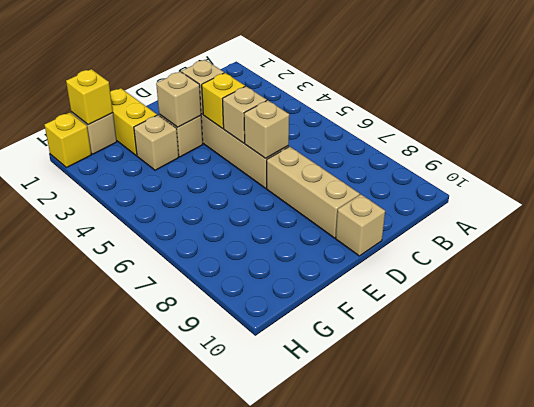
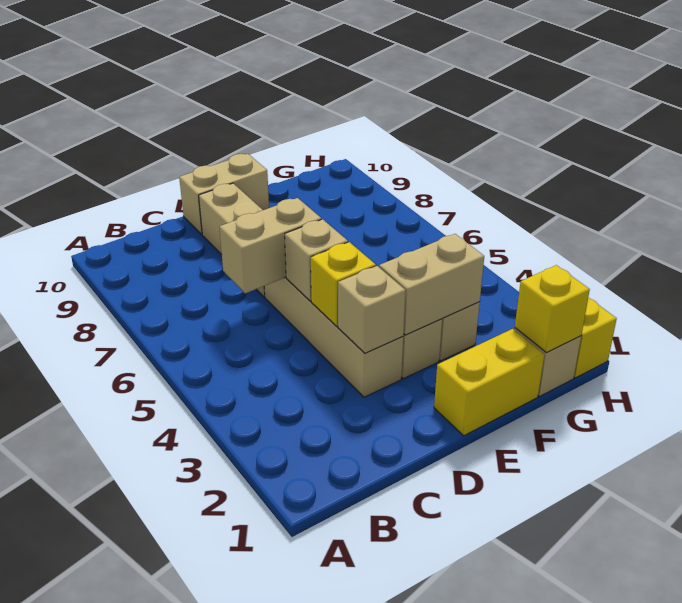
tan brick D6 level 2 -> tan brick C6:D6 level 2
tan brick D10 level 1 -> tan brick D10:E10 level 1
tan brick E3 level 2 -> tan brick E3:F3 level 2
yellow brick F1:F2 level 1 -> yellow brick E1:F1 level 1

